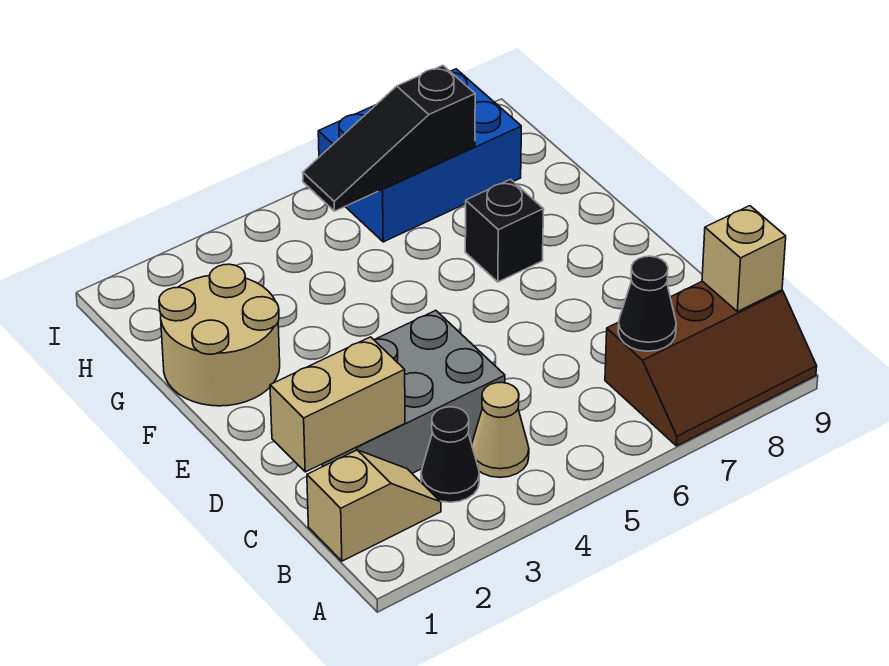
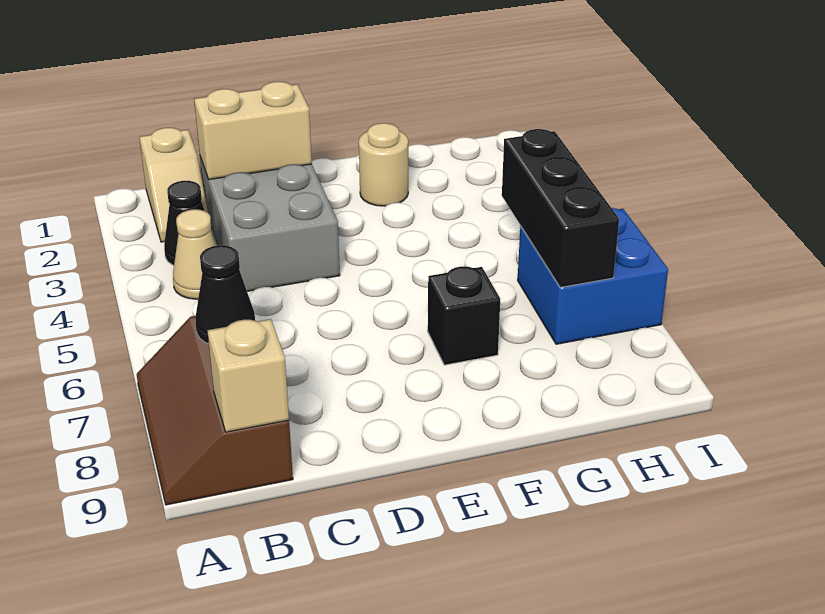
tan brick C1:C2 level 2 -> tan brick C2:D2 level 2
tan round brick F1:G2 level 1 -> tan round brick F2 level 1
black slope H5:H7 level 2 top 7 -> black brick H5:H7 level 2
blue brick H6:I8 level 1 -> blue brick H6:I7 level 1

